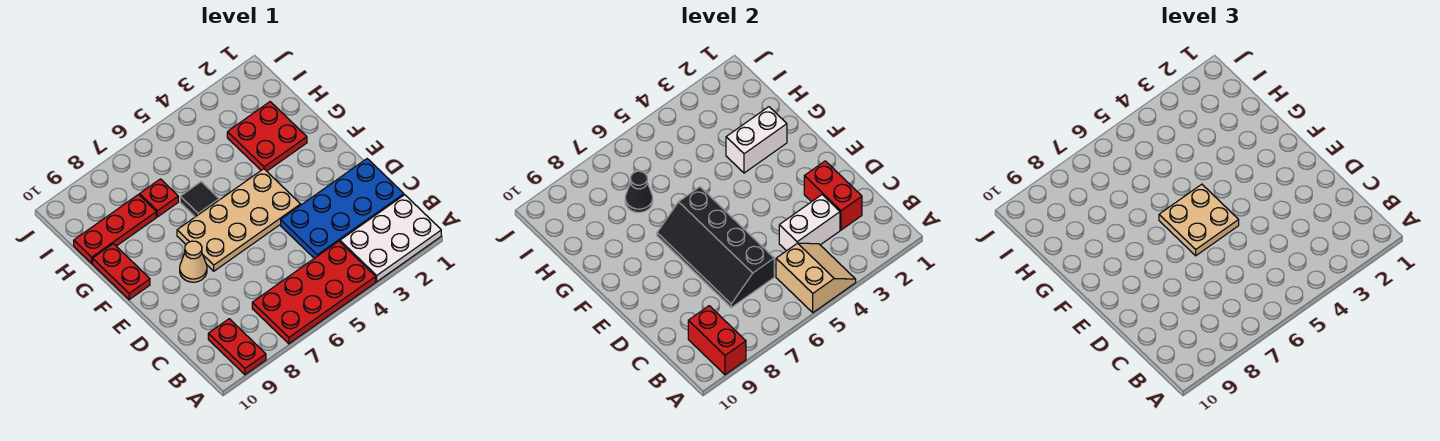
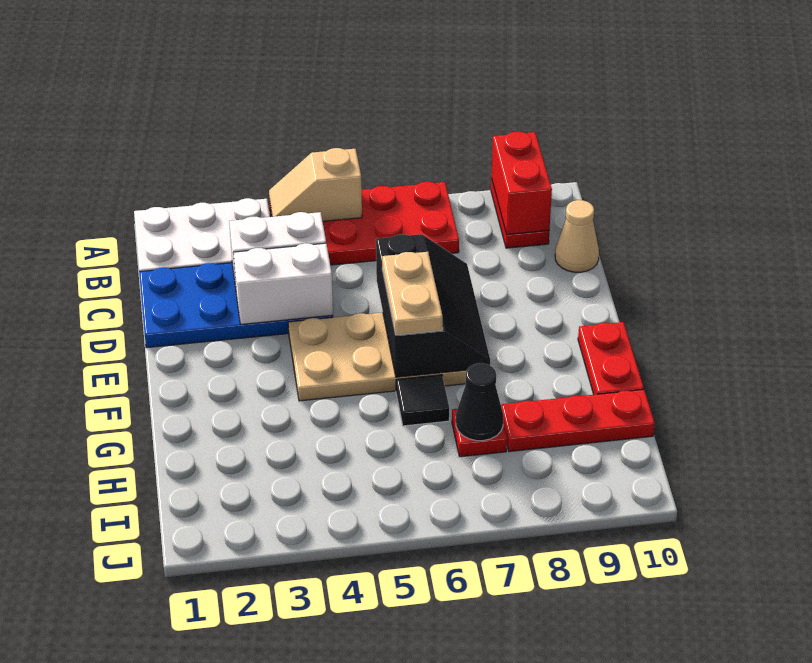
tan slope A4:B5 level 2 top 5 -> tan slope A4:A5 level 2 top 5
red brick C2:D2 level 2 -> none
black slope C6:F7 level 2 top 6 -> black slope D6:F7 level 2 top 6
tan plate E5:F6 level 3 -> tan plate E6:F6 level 3
tan cone E8 level 1 -> tan cone C10 level 1
red plate G2:H3 level 1 -> none
white brick G2:G3 level 2 -> white brick D3:D4 level 2

